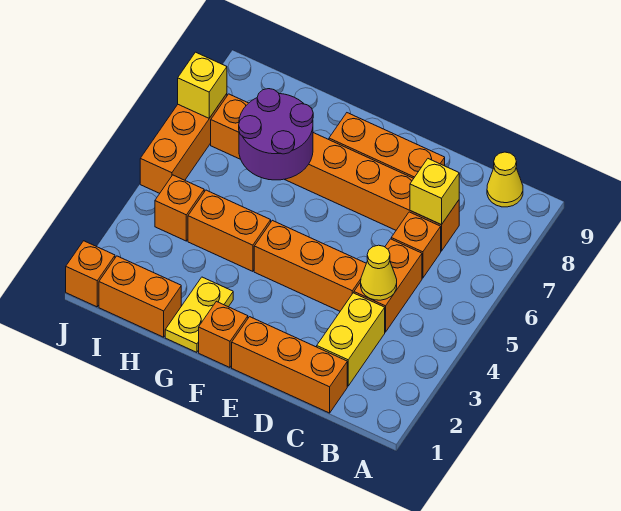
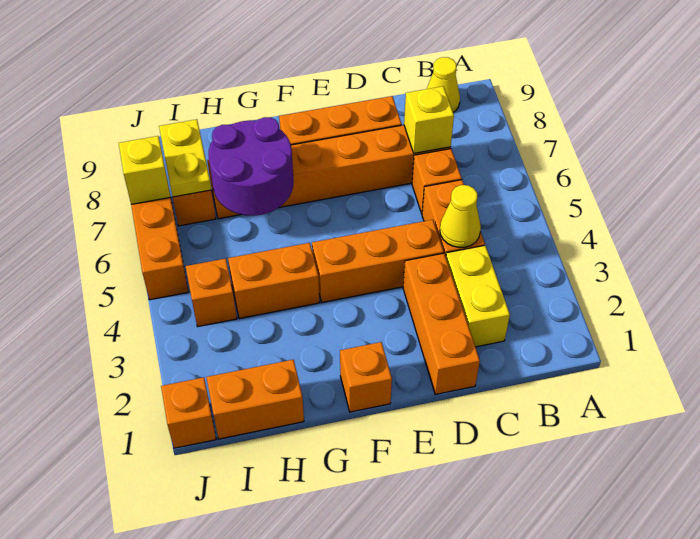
orange brick C1:E1 level 1 -> orange brick D1:D3 level 1
yellow plate G1:G2 level 1 -> yellow plate I7:I8 level 2

